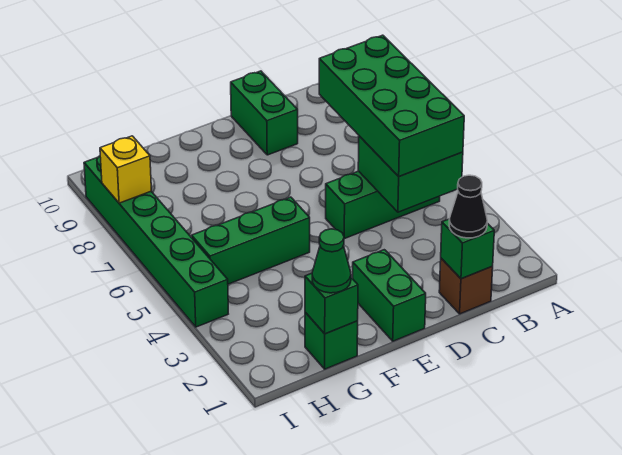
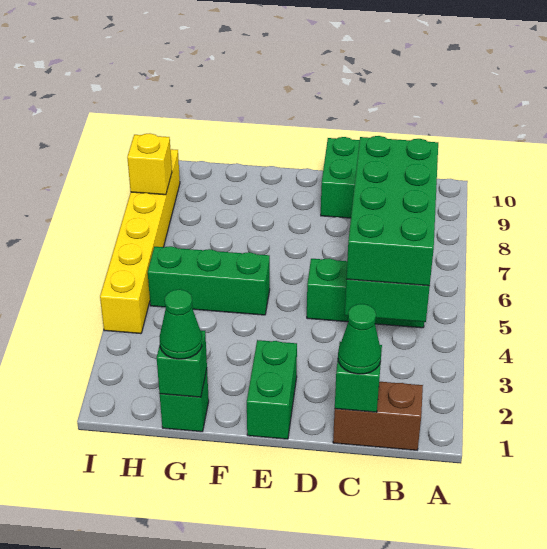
brown brick C1 level 1 -> brown brick B1:C1 level 1
black cone C1 level 3 -> green cone C1 level 3
green brick I4:I9 level 1 -> yellow brick I4:I9 level 1

